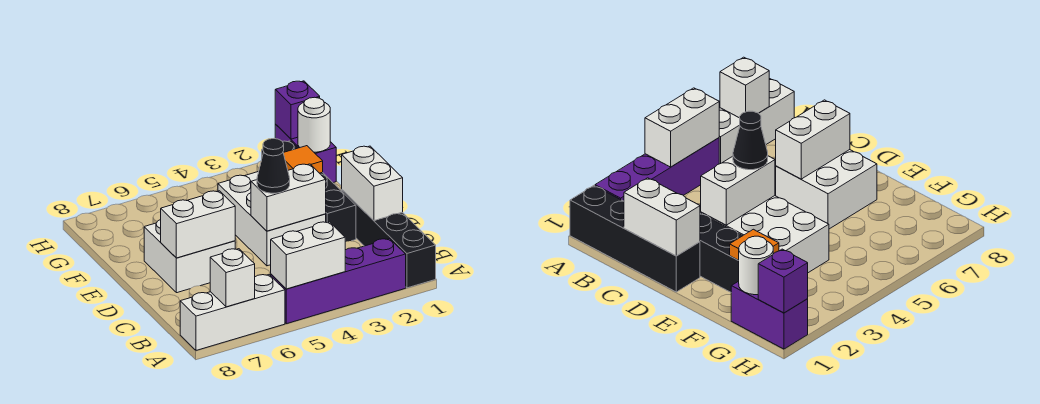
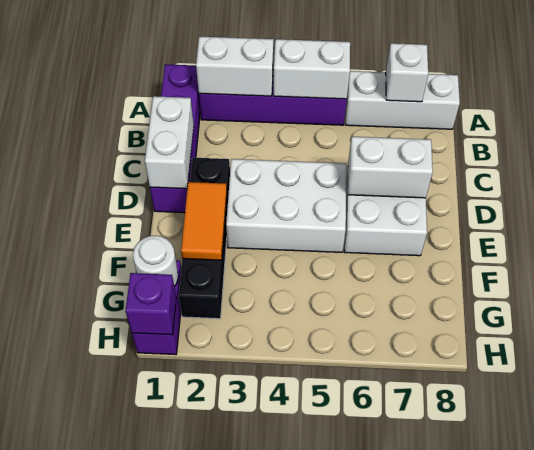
black brick A1:D1 level 1 -> purple brick A1:D1 level 1
white brick D3:F4 level 1 -> white brick D3:E5 level 1
white brick D3:D4 level 2 -> white brick A2:A3 level 2
black cone D4 level 3 -> none
orange tile F2 level 2 -> orange tile E2:F2 level 2

